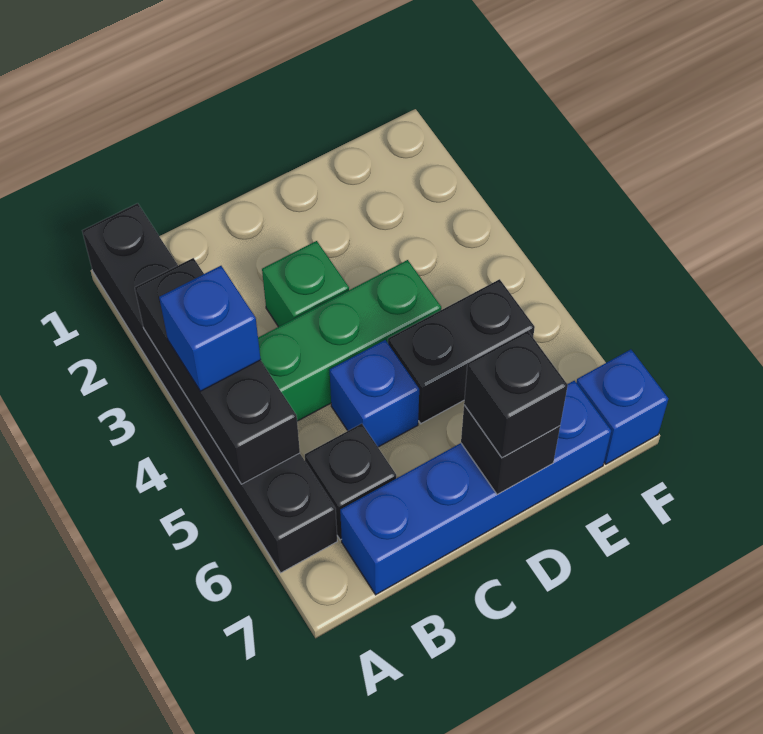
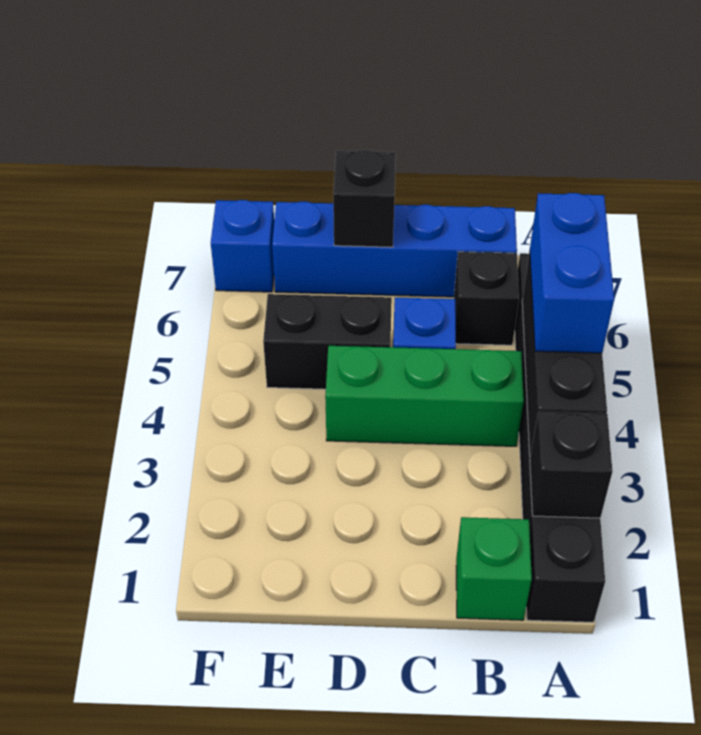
blue brick A4 level 3 -> blue brick A4:A5 level 3
green brick C3 level 1 -> green brick B1 level 1
black brick D7 level 3 -> black brick A2 level 2

